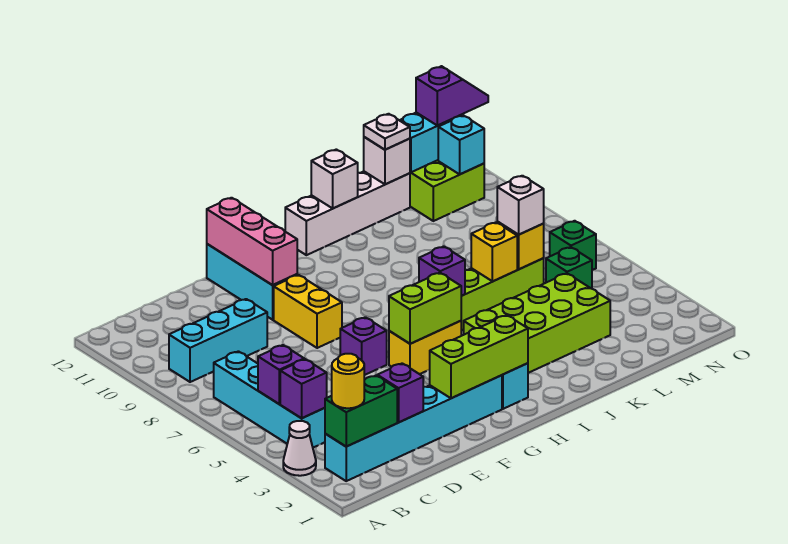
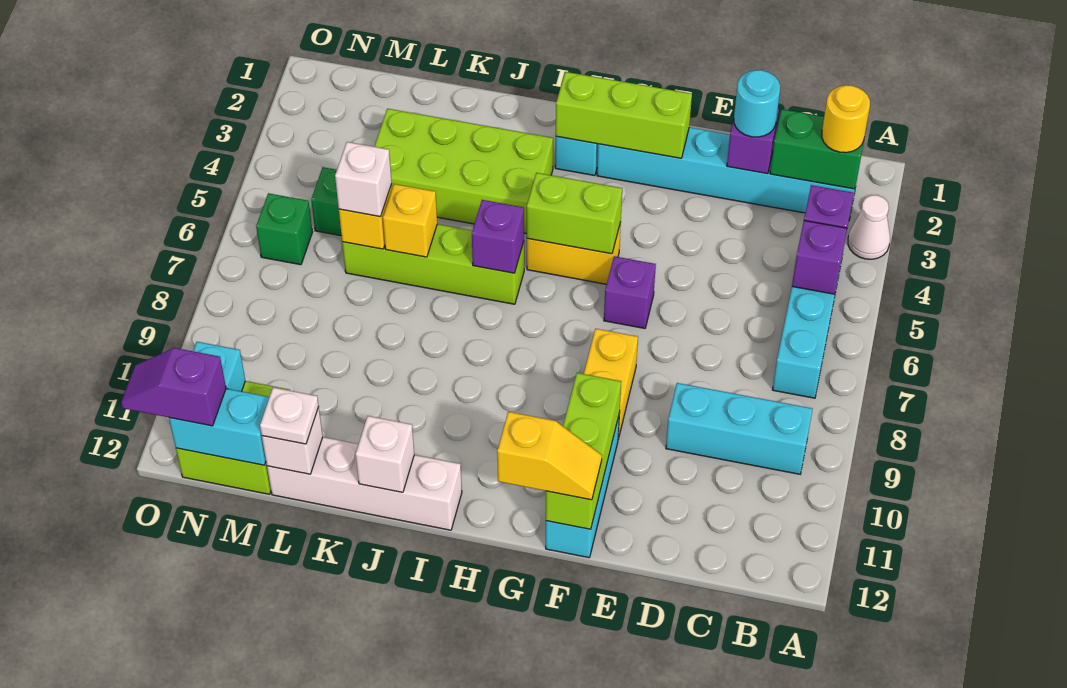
none -> cyan round brick D2 level 3
pink brick F10:F12 level 2 -> lime brick F10:F12 level 2
none -> yellow slope F12:G12 level 3 top G

